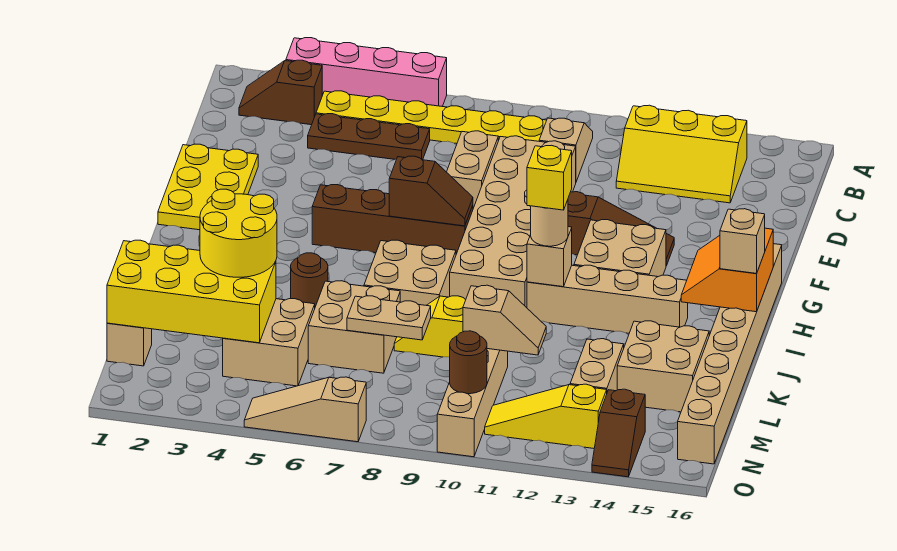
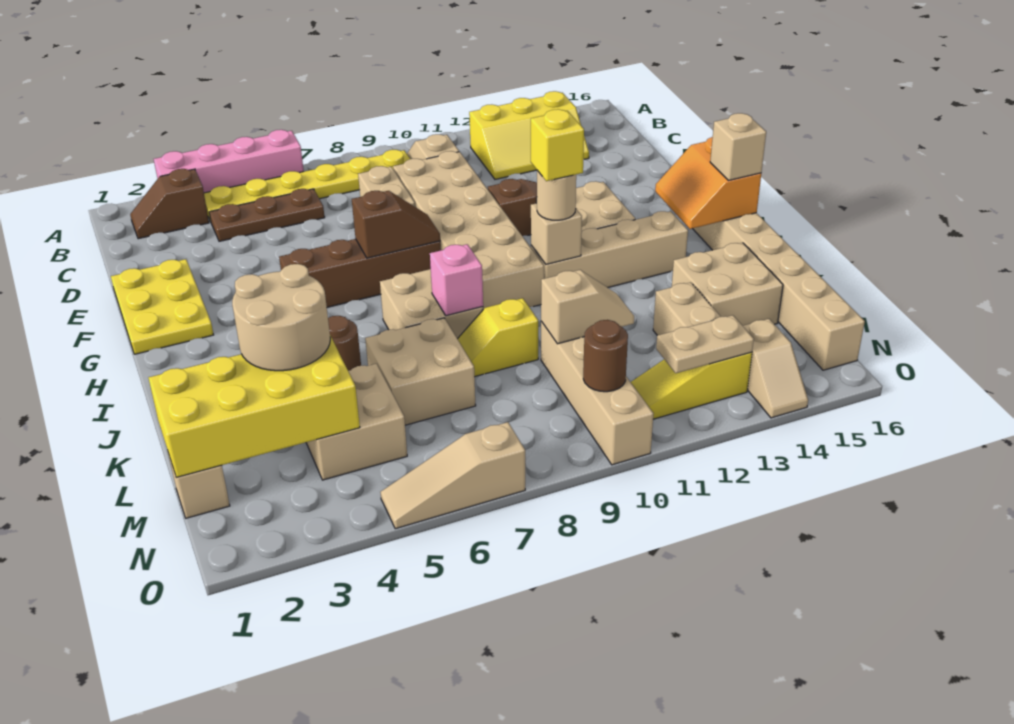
none -> pink brick J8 level 2
yellow round brick K3:L4 level 3 -> tan round brick K3:L4 level 3
tan plate L7:L8 level 2 -> tan plate N12:N13 level 2
brown slope N14:O14 level 1 top N -> tan slope N14:O14 level 1 top N

